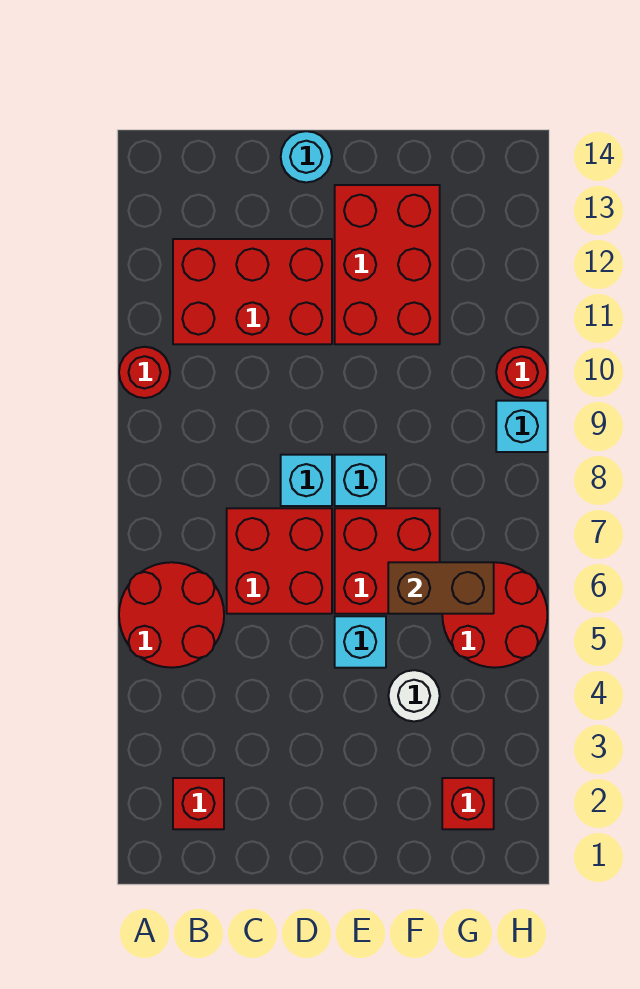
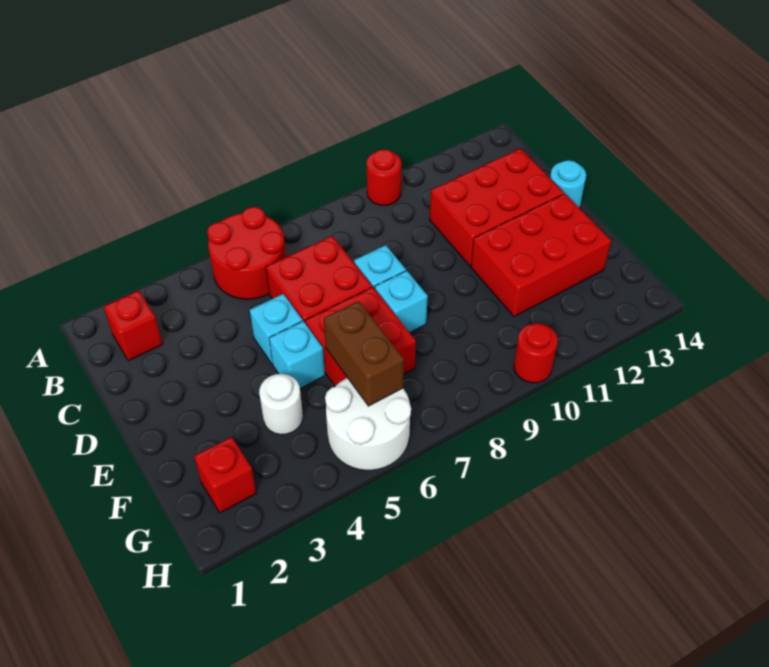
red brick B11:D12 level 1 -> red brick C11:D13 level 1
red round brick G5:H6 level 1 -> white round brick G5:H6 level 1
cyan brick H9 level 1 -> cyan brick D5 level 1

